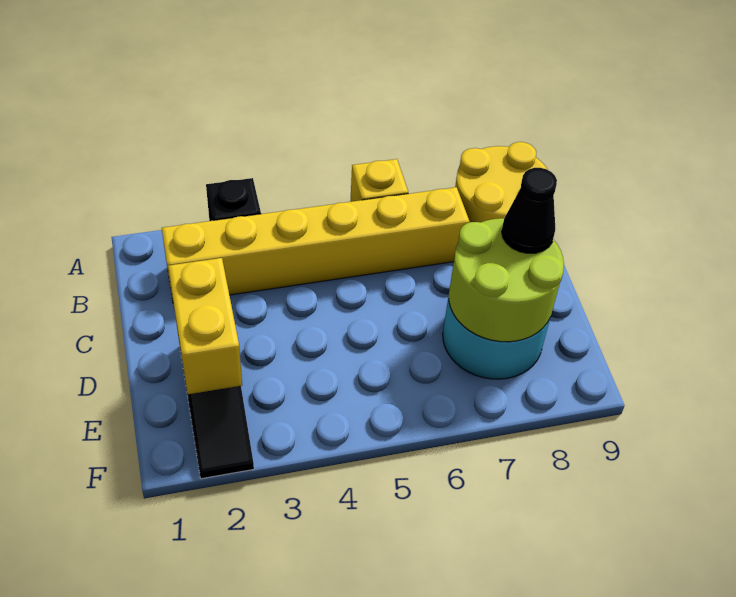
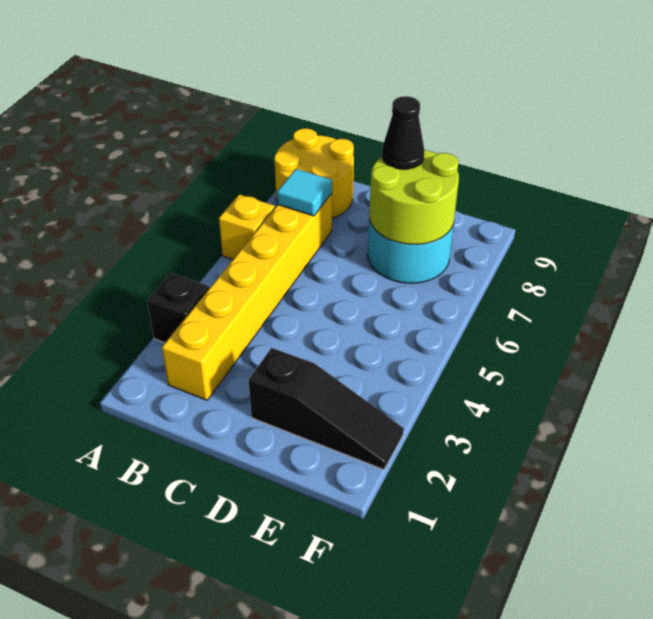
none -> cyan tile B7 level 2
yellow brick D2:E2 level 2 -> none

